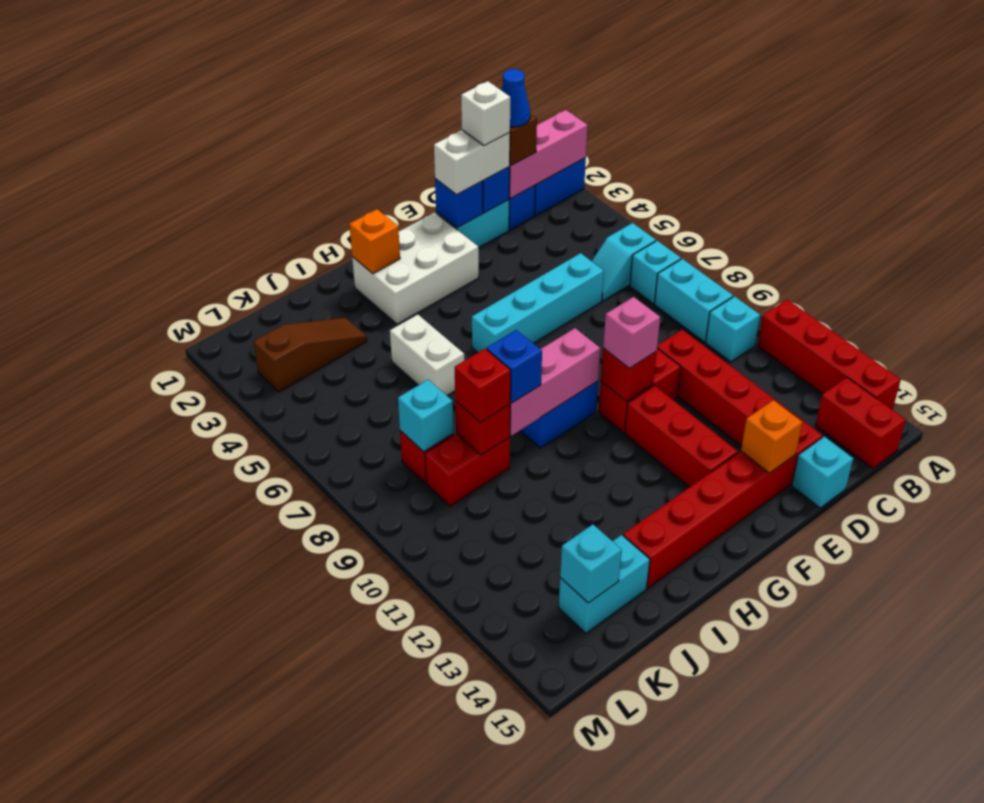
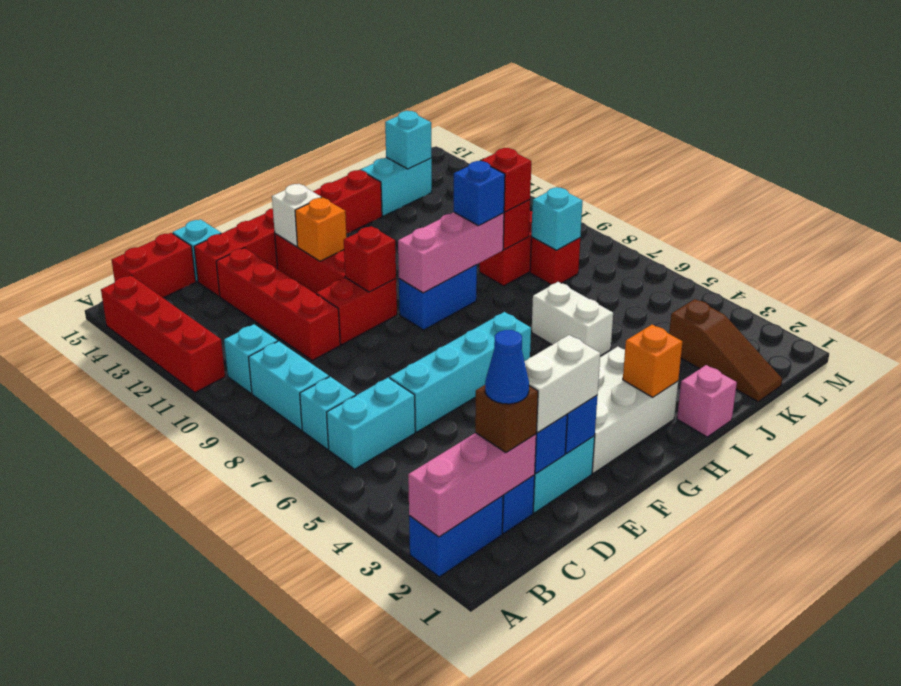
cyan slope B6:C6 level 1 top B -> cyan brick B6:C6 level 1
red brick B14:B15 level 1 -> red brick B15:C15 level 1
white brick D2 level 4 -> white brick F13 level 2
orange brick E14 level 2 -> orange brick F12 level 2
pink brick F10 level 3 -> pink brick I1 level 1
brown slope J3:L3 level 1 top L -> brown slope K1:K3 level 1 top 3

